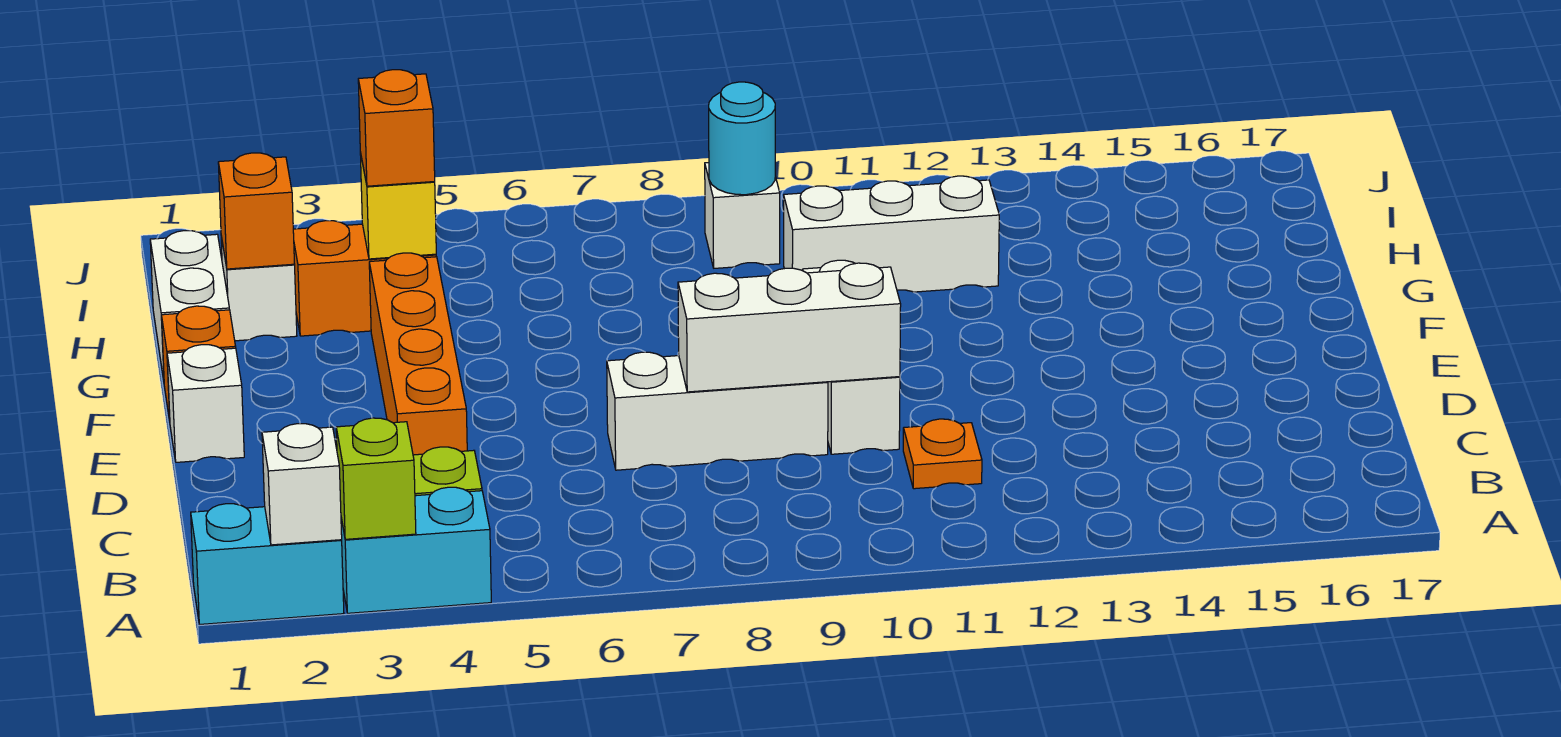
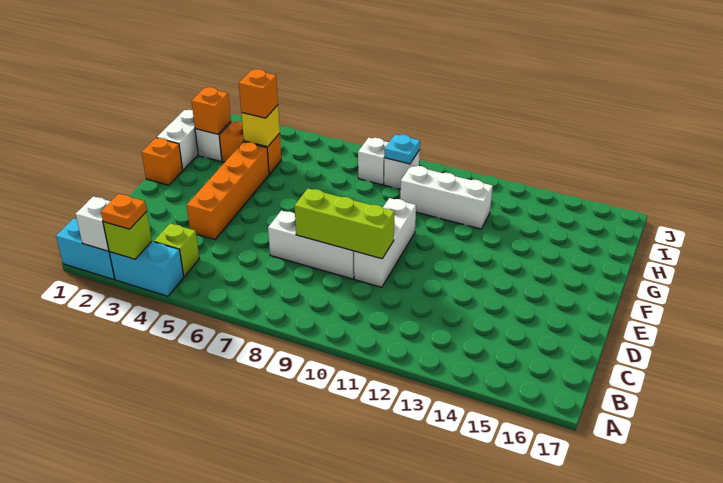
orange plate C11 level 1 -> orange plate A3 level 3
white brick D8:D10 level 2 -> lime brick D8:D10 level 2
white brick E1 level 1 -> white brick I8 level 1
cyan round brick I9 level 2 -> cyan plate I9 level 2

